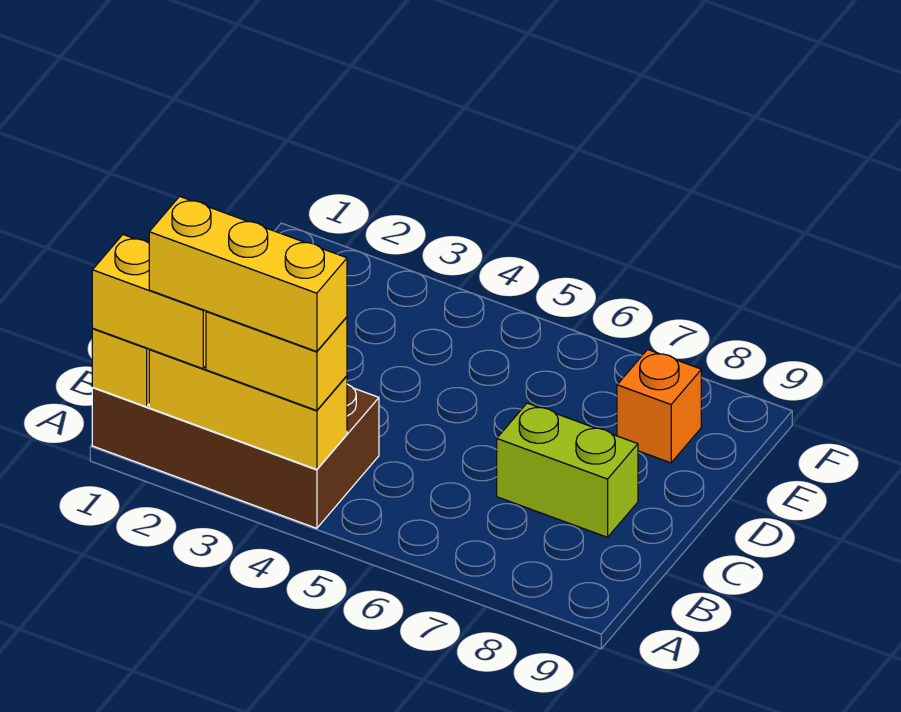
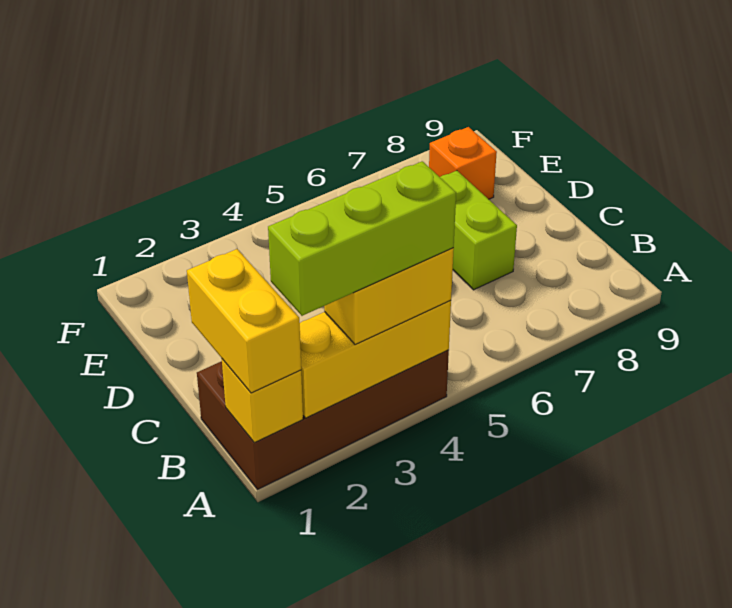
yellow brick A1:A2 level 3 -> yellow brick A1:B1 level 3
yellow brick A2:A4 level 4 -> lime brick A2:A4 level 4
lime brick C7:C8 level 1 -> lime brick C7:D7 level 1

